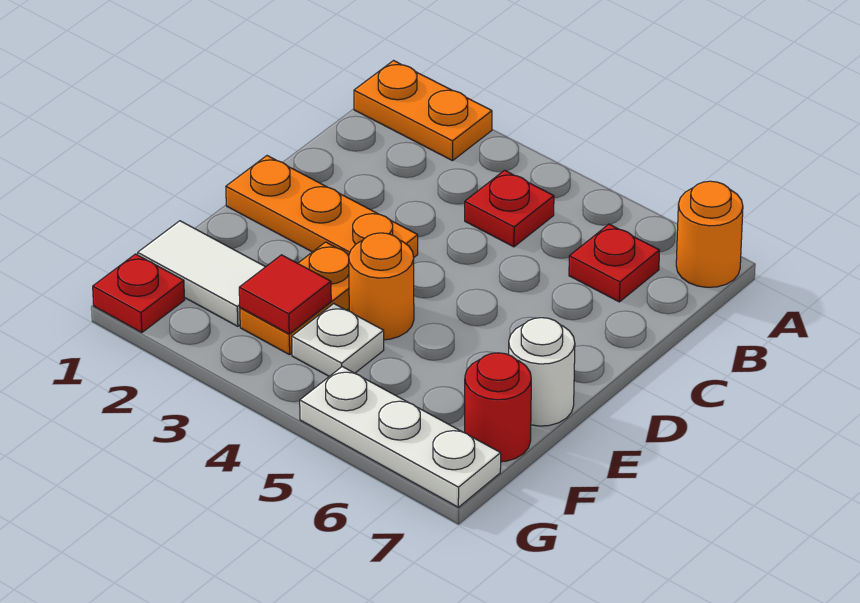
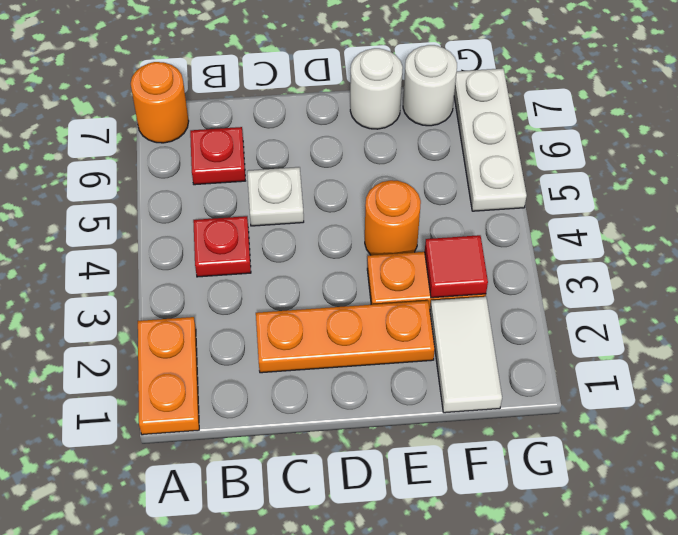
orange plate D1:D3 level 1 -> orange plate C2:E2 level 1
white plate F4 level 1 -> white plate C5 level 1
red round brick F7 level 1 -> white round brick F7 level 1
red plate G1 level 1 -> none

